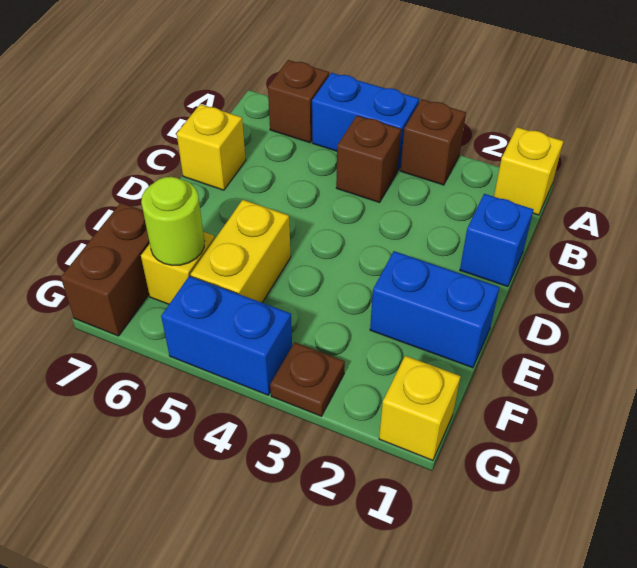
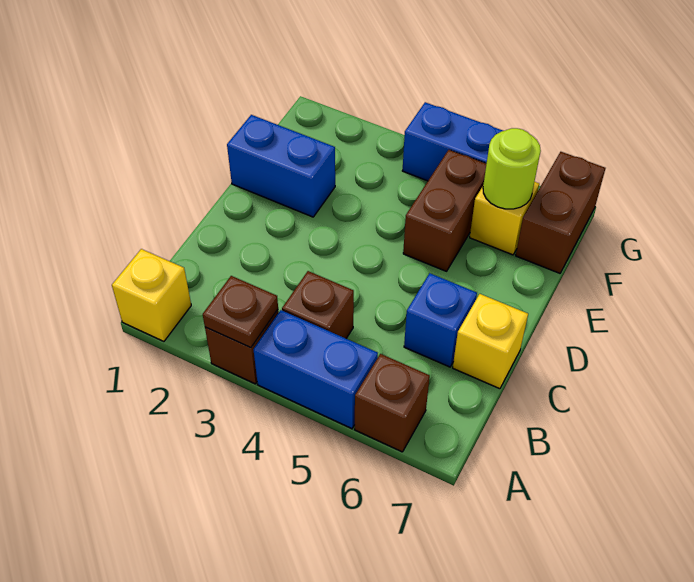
blue brick C1 level 1 -> blue brick C6 level 1
yellow brick E5:F5 level 1 -> brown brick E5:F5 level 1
yellow brick G1 level 1 -> none
brown plate G3 level 1 -> brown plate A3 level 2

